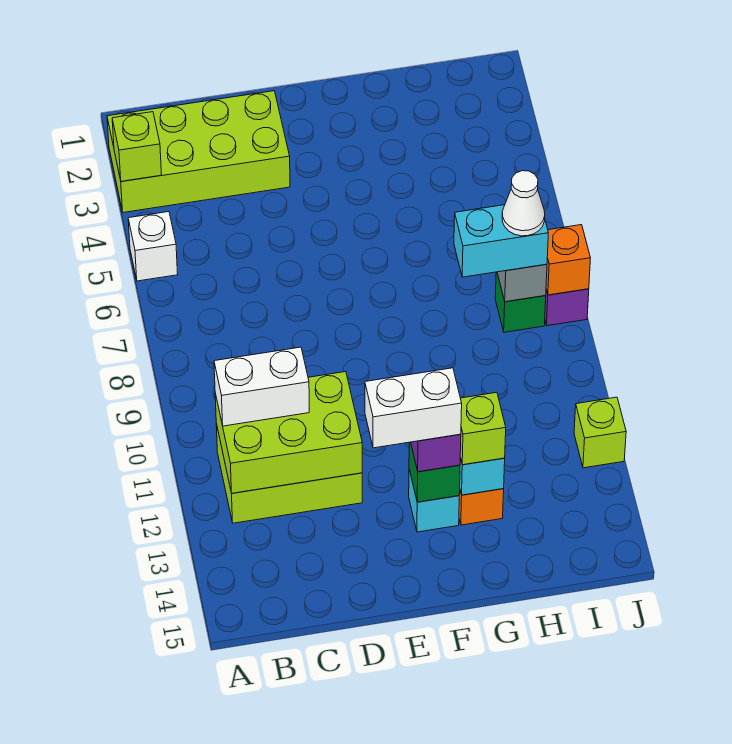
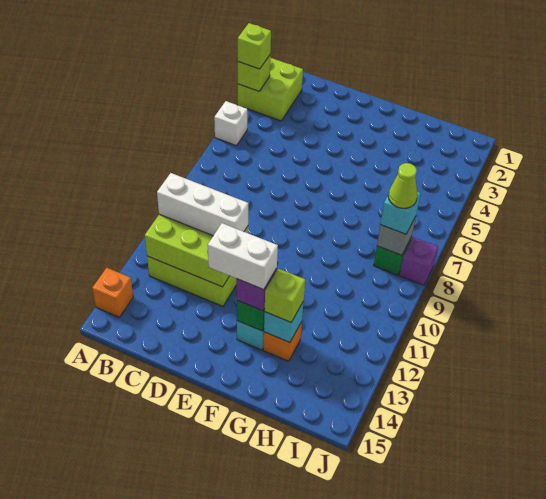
lime brick A2:D3 level 1 -> lime brick A2:B3 level 1
white brick B11:C11 level 3 -> white brick B11:D11 level 3
cyan brick H8:I8 level 3 -> cyan brick I8 level 3
white cone I8 level 4 -> lime cone I8 level 4
orange brick J8 level 2 -> orange brick A14 level 1
lime brick J12 level 1 -> lime brick A3 level 3

